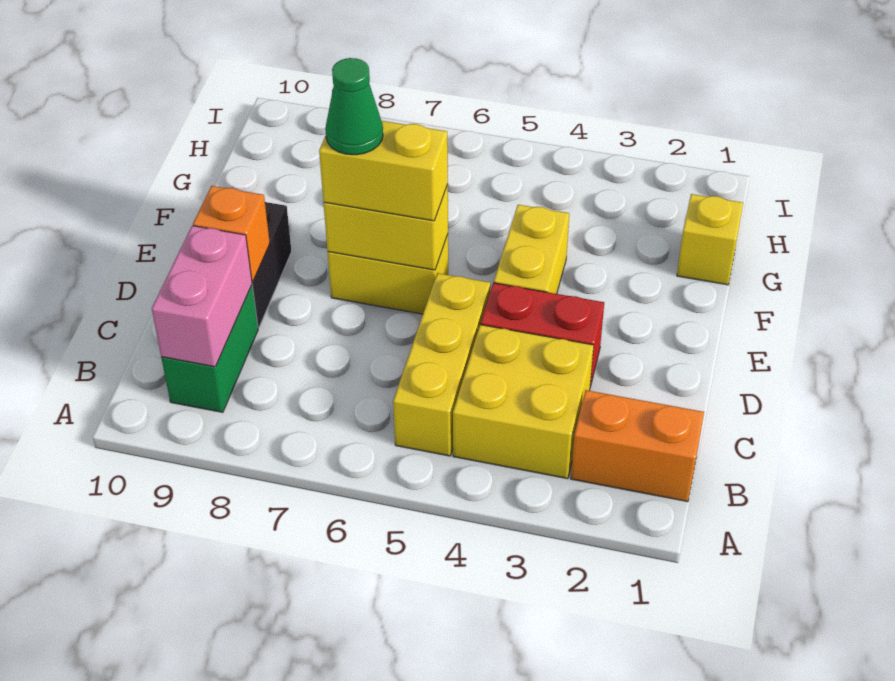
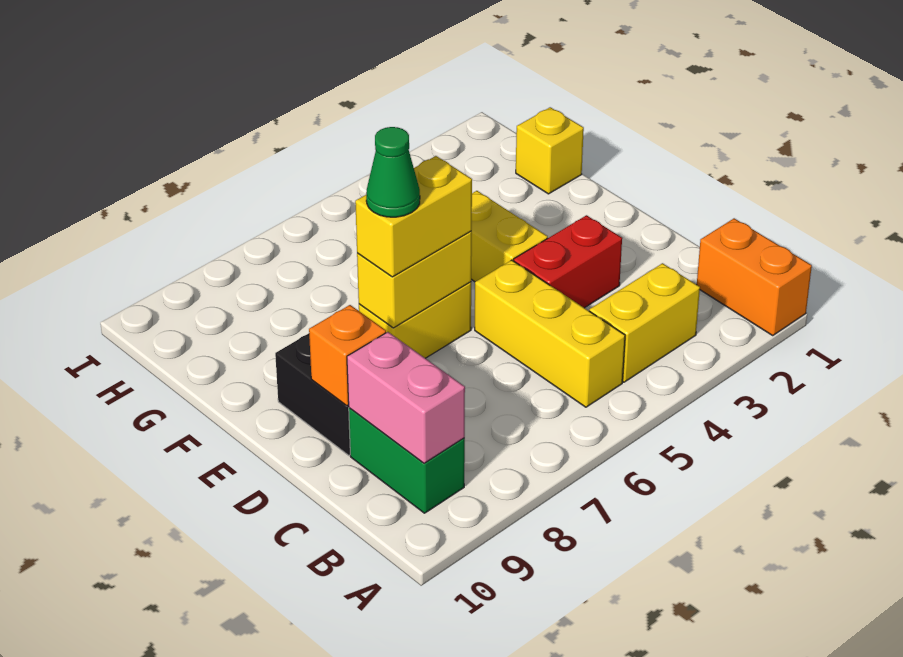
orange brick B1:B2 level 1 -> orange brick A1:B1 level 1
yellow brick B3:C4 level 1 -> yellow brick B3:B4 level 1

